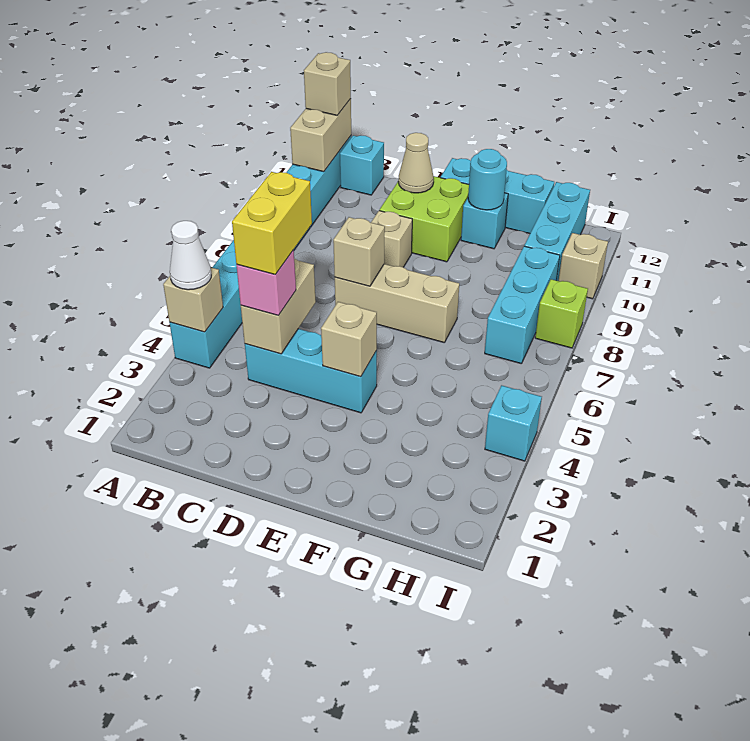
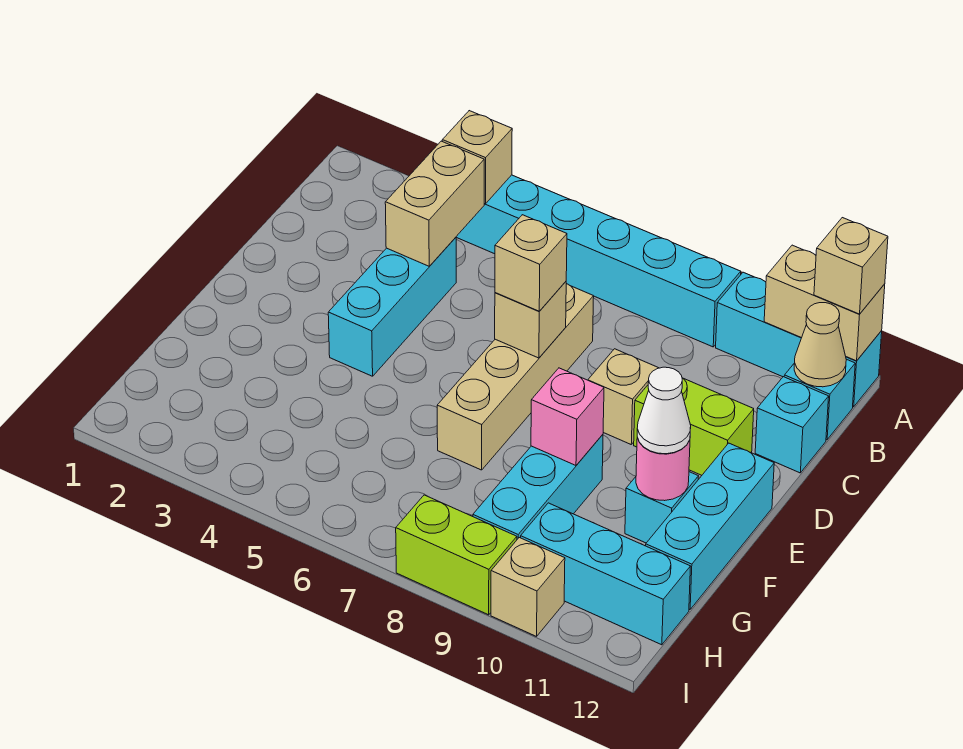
white cone A4 level 3 -> white cone F11 level 3
tan brick C4:C5 level 2 -> tan brick B4:C4 level 2
pink brick C4 level 3 -> pink brick F9 level 2
yellow brick C4:C5 level 4 -> none
tan brick D7:F7 level 1 -> tan brick C7:F7 level 1
lime brick D10:E11 level 1 -> lime brick D10:D11 level 1
tan cone D11 level 2 -> tan cone B12 level 2
tan brick E4 level 2 -> tan brick D7 level 3
cyan round brick F11 level 2 -> pink round brick F11 level 2
cyan brick H7:H9 level 1 -> cyan brick F9:H9 level 1
cyan brick I4 level 1 -> cyan brick C12 level 1
lime brick I8 level 1 -> lime brick I8:I9 level 1

